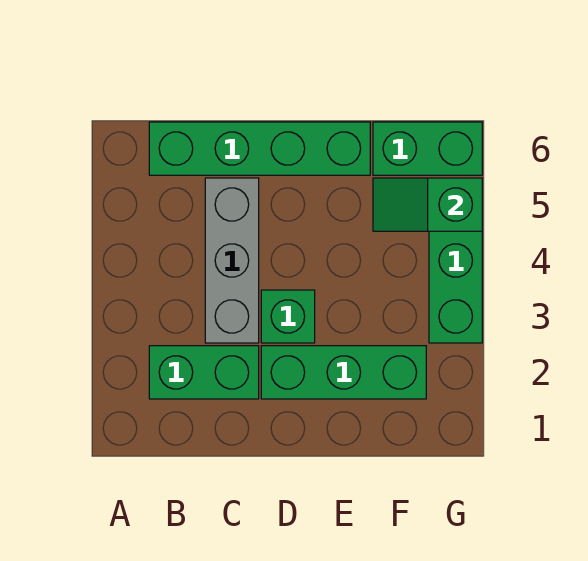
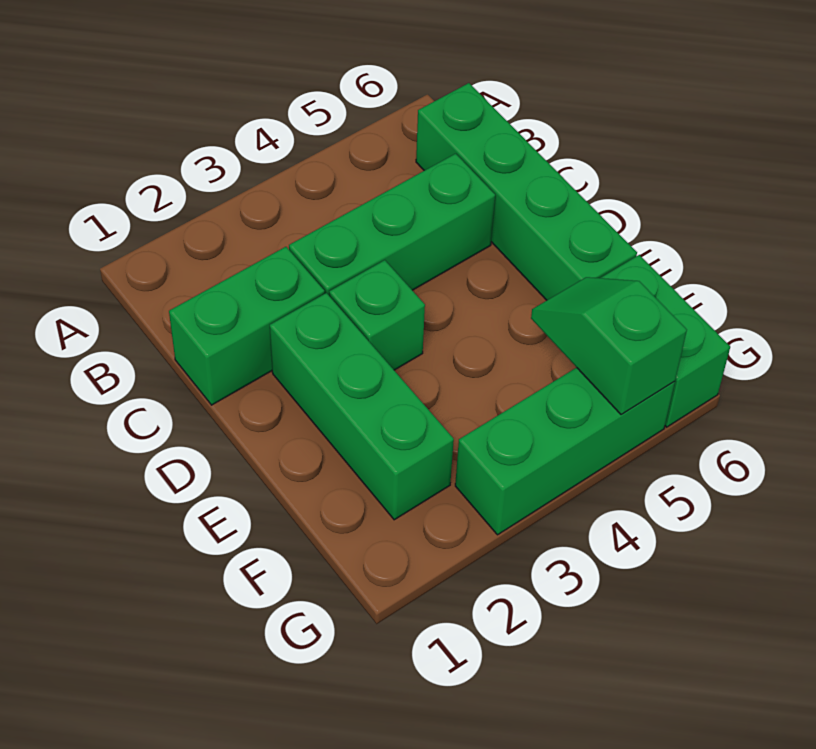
green brick B2:C2 level 1 -> green brick C1:C2 level 1
grey brick C3:C5 level 1 -> green brick C3:C5 level 1

